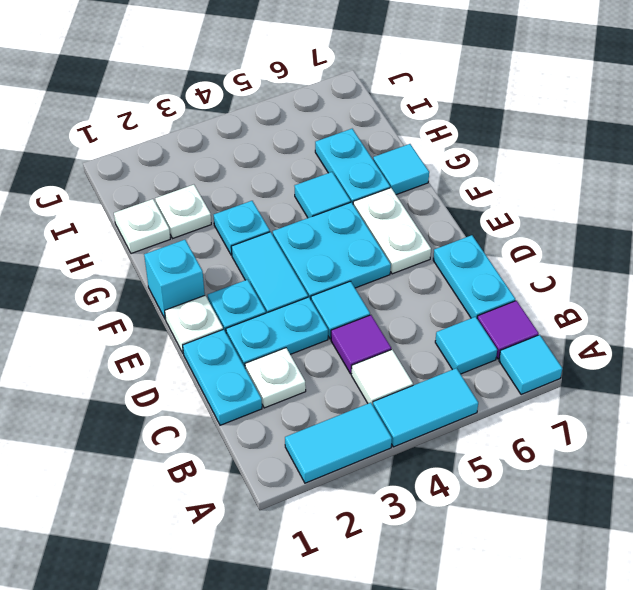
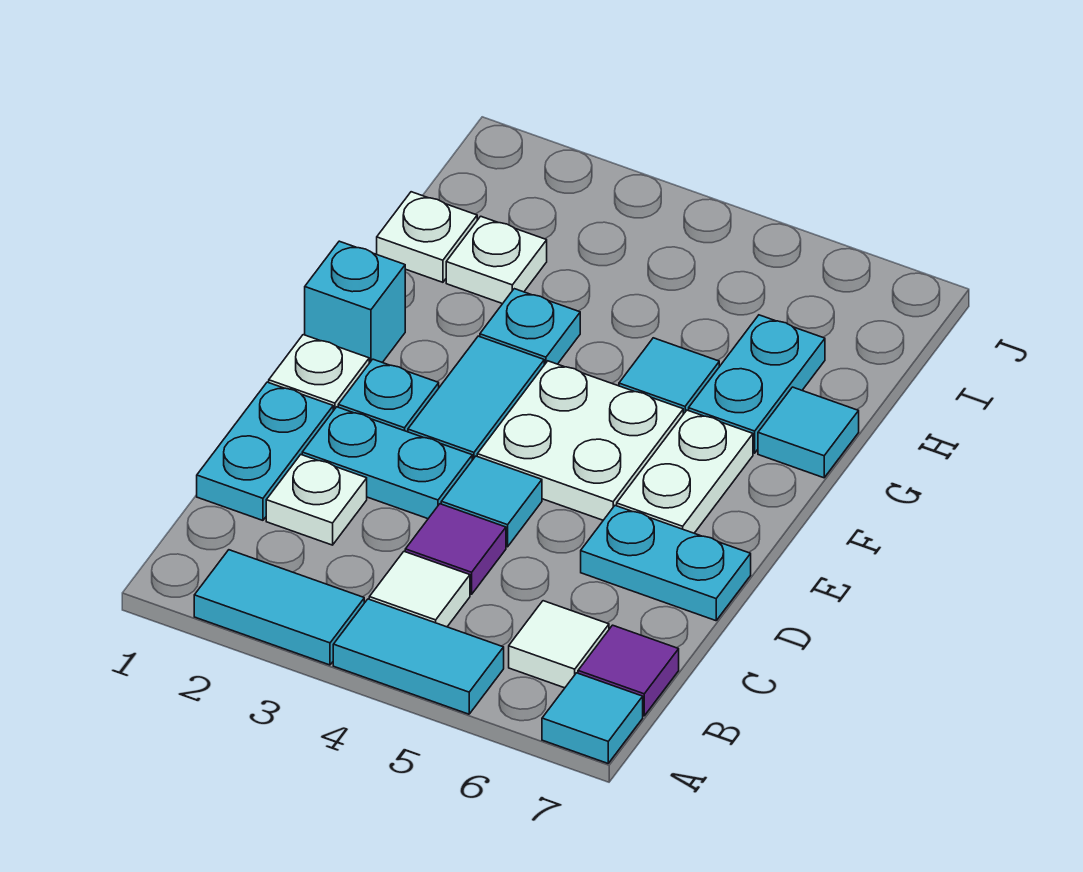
cyan tile B6 level 1 -> white tile B6 level 1
cyan plate C7:D7 level 1 -> cyan plate D6:D7 level 1
cyan plate E4:F5 level 1 -> white plate E4:F5 level 1

